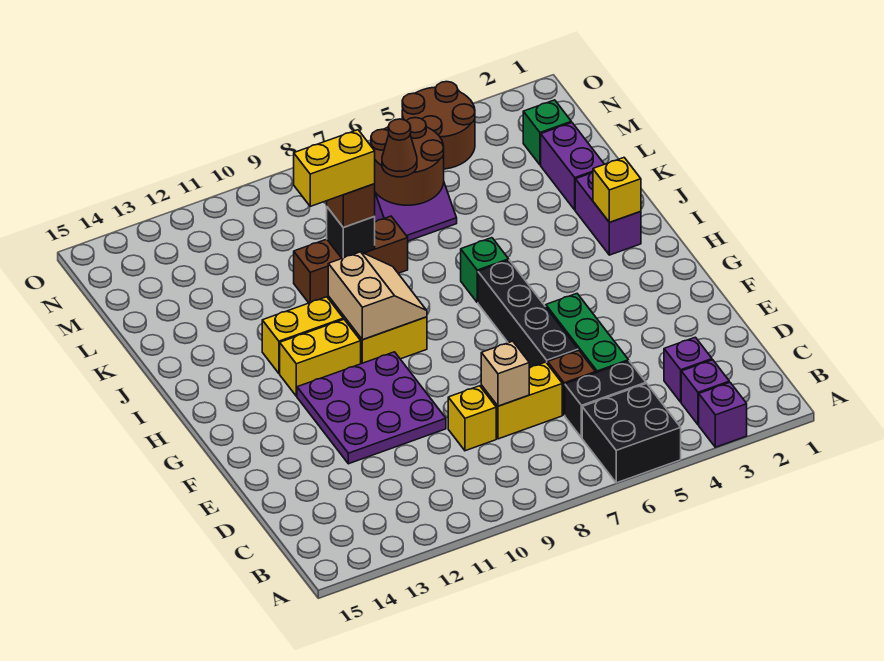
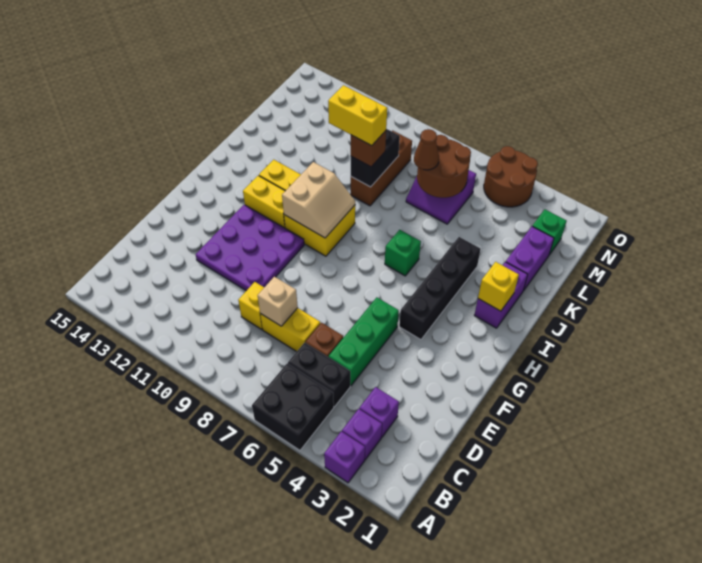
black brick E6:H6 level 1 -> black brick G4:J4 level 1
brown brick K8:K10 level 1 -> brown brick K9:M9 level 1
black brick K9 level 2 -> black brick K9:L9 level 2

